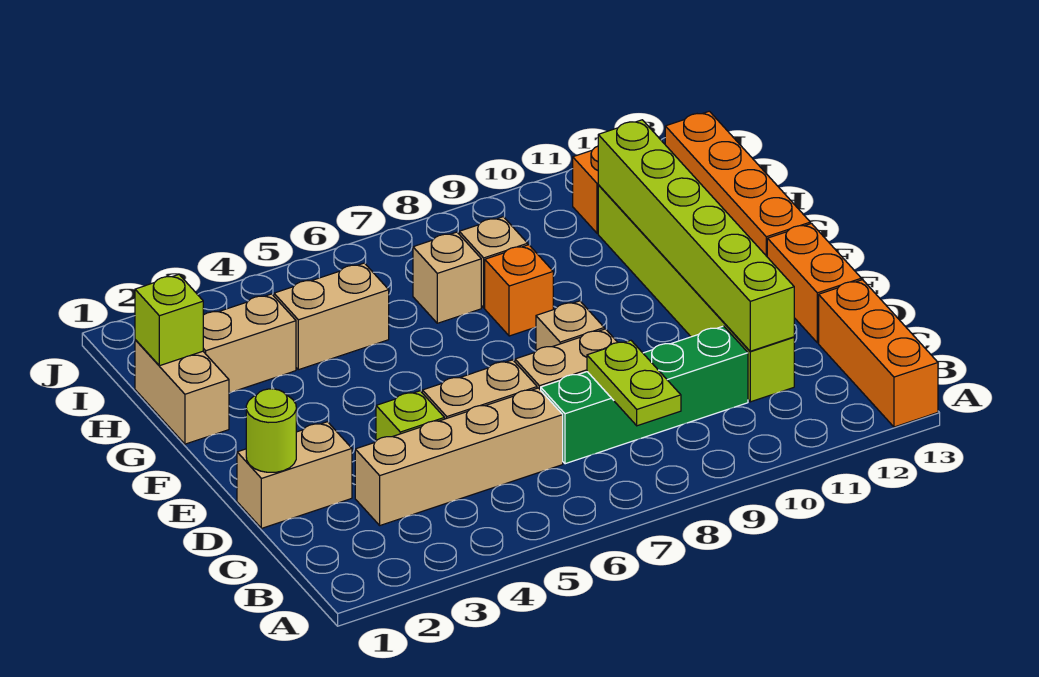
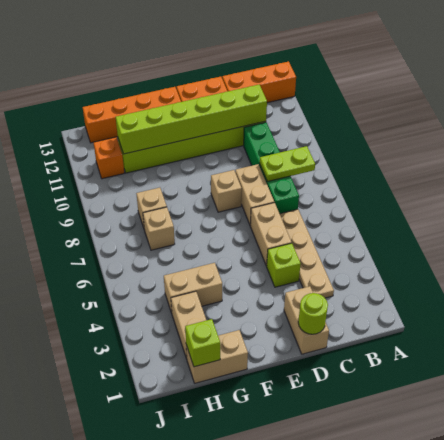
tan brick C3:C6 level 1 -> tan plate C3:C6 level 1
orange brick G8 level 1 -> none
tan brick H4:H5 level 1 -> tan brick G4:H4 level 1

